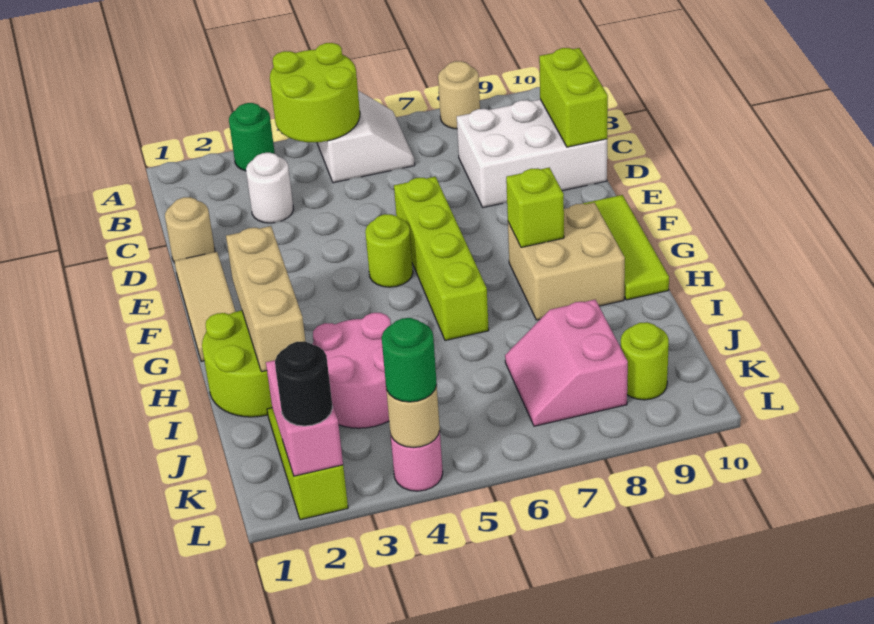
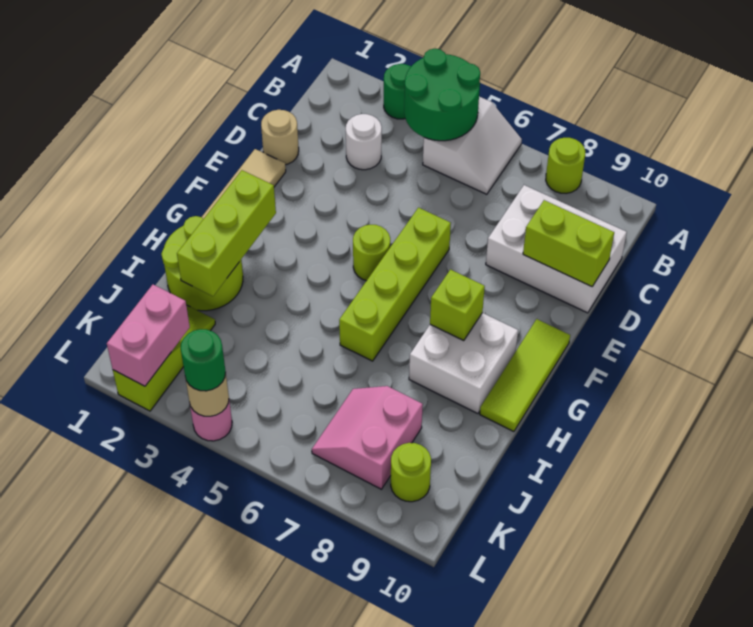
lime round brick A4:B5 level 2 -> green round brick A4:B5 level 2
tan round brick A8 level 1 -> lime round brick A8 level 1
lime brick C10:D10 level 2 -> lime brick D9:D10 level 2
tan brick G2:I2 level 2 -> lime brick G2:I2 level 2
tan brick G8:H9 level 1 -> white brick G8:H9 level 1
pink round brick I3:J4 level 1 -> none
black round brick L2 level 3 -> none

